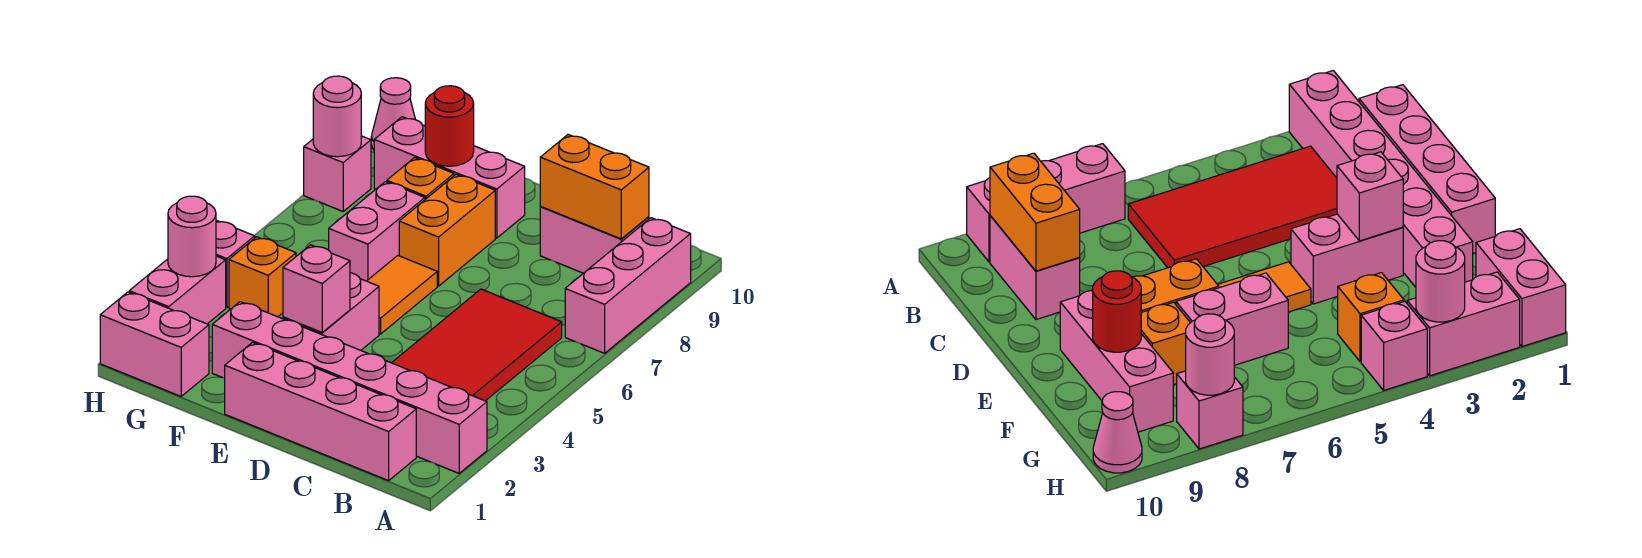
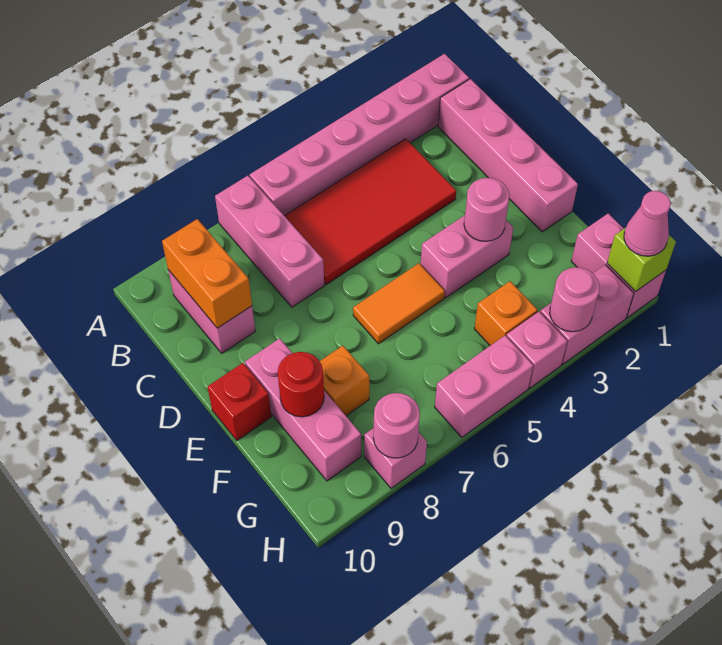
pink brick A2:F2 level 1 -> pink brick A1:A6 level 1
pink brick A7:A9 level 1 -> pink brick A7:C7 level 1
pink brick E3 level 2 -> pink round brick E3 level 2
orange brick E7:E8 level 1 -> none
none -> red brick E10 level 1
pink brick F6:F7 level 1 -> pink brick H5:H6 level 1
none -> lime brick H1 level 2
pink cone H10 level 1 -> pink cone H1 level 3

